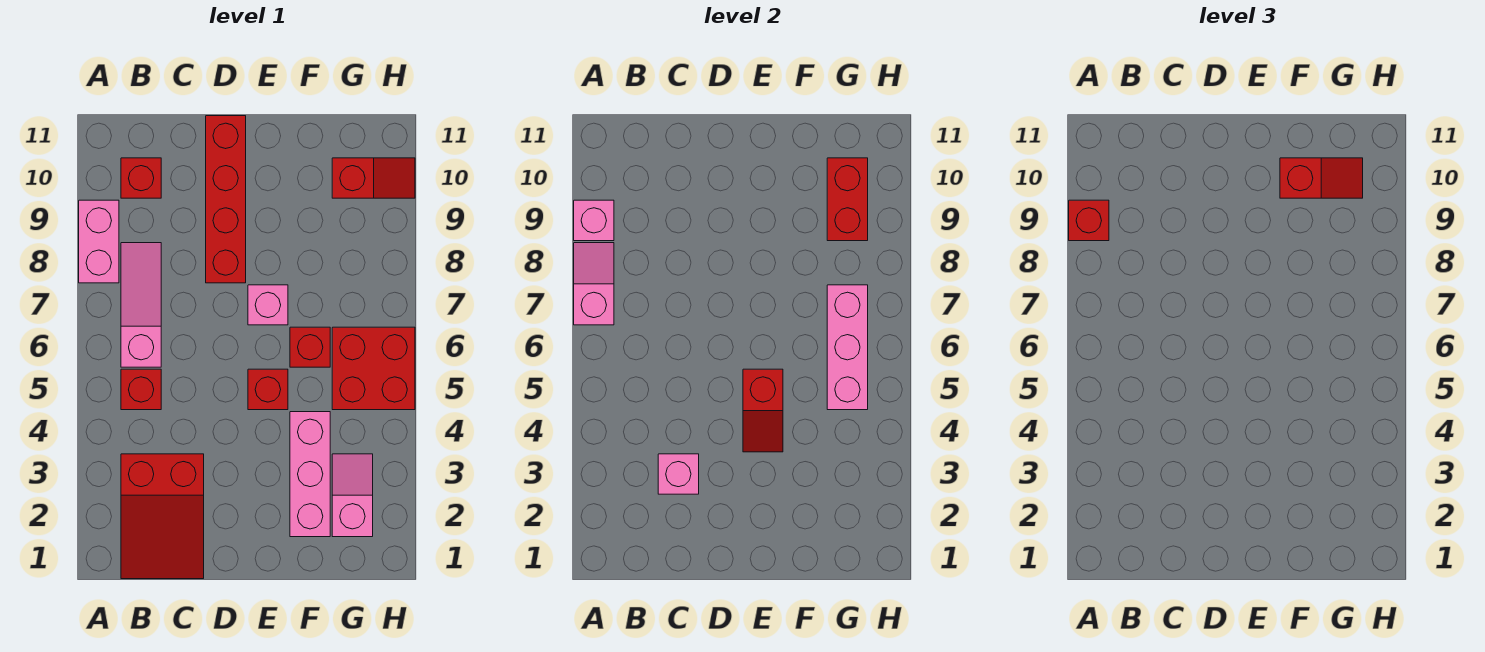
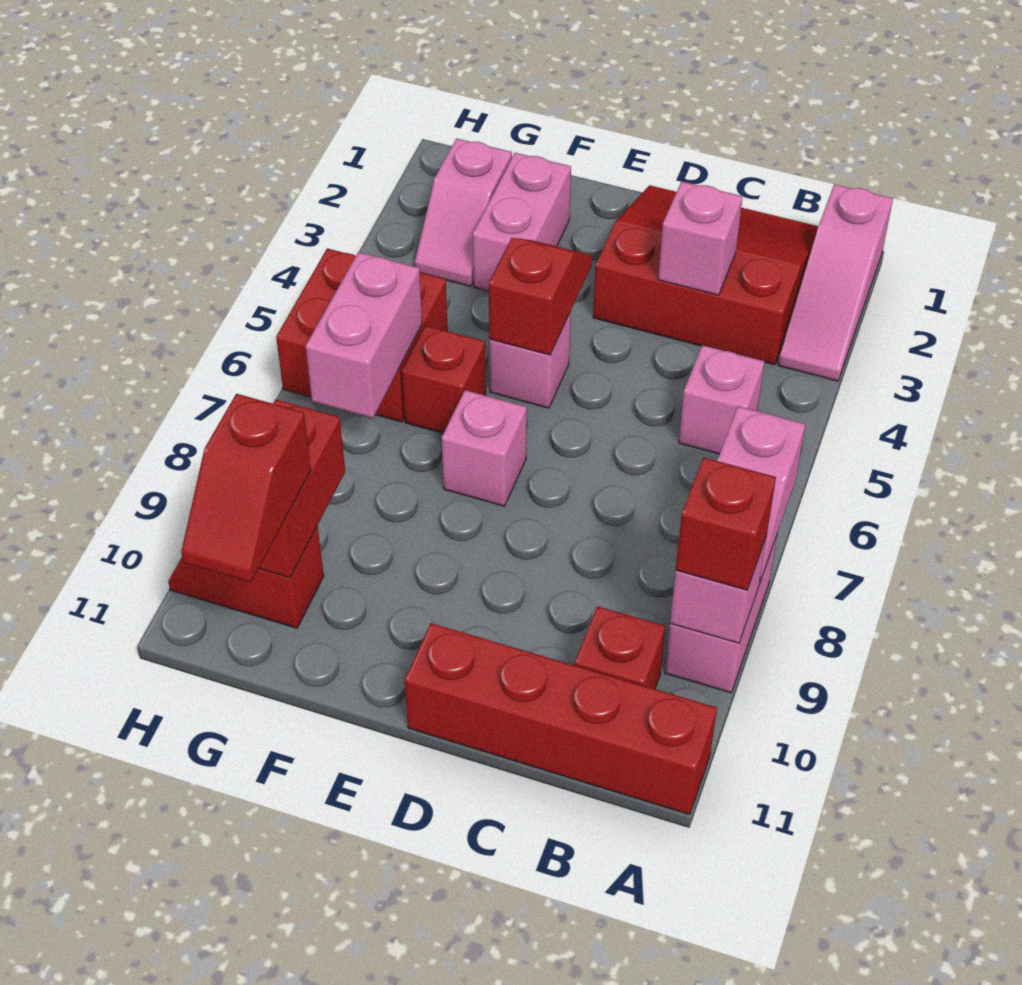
red slope B1:C3 level 1 top 3 -> red slope B1:D3 level 1 top 3
red brick B5 level 1 -> pink brick B5 level 1
pink slope B6:B8 level 1 top 6 -> pink slope A1:A3 level 1 top 1
red brick D8:D11 level 1 -> red brick A11:D11 level 1
red brick E5 level 1 -> pink brick E5 level 1
pink brick F2:F4 level 1 -> pink brick F2:F3 level 1
red slope F10:G10 level 3 top F -> red slope G10:G11 level 3 top 10
pink brick G5:G7 level 2 -> pink brick G6:G7 level 2

